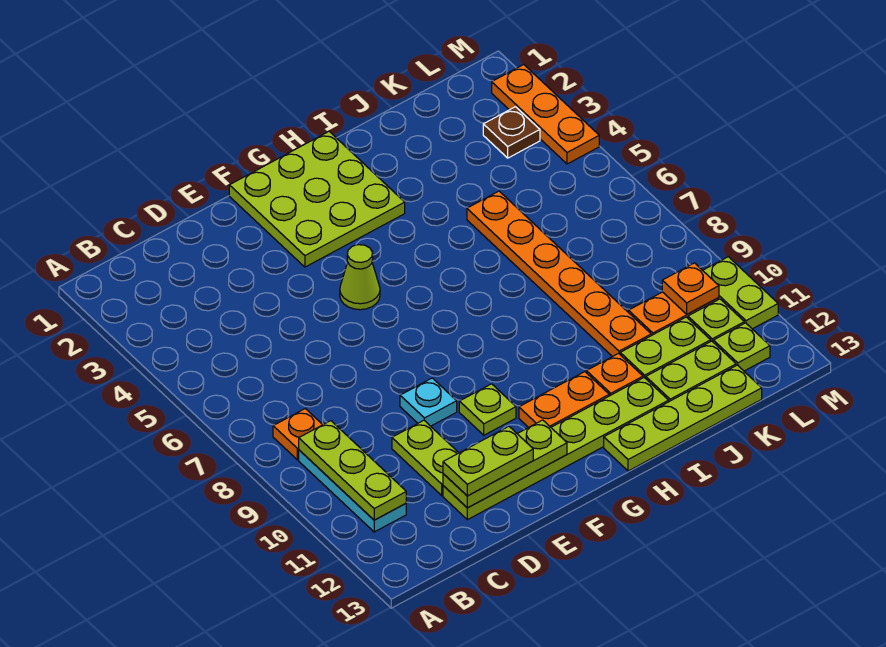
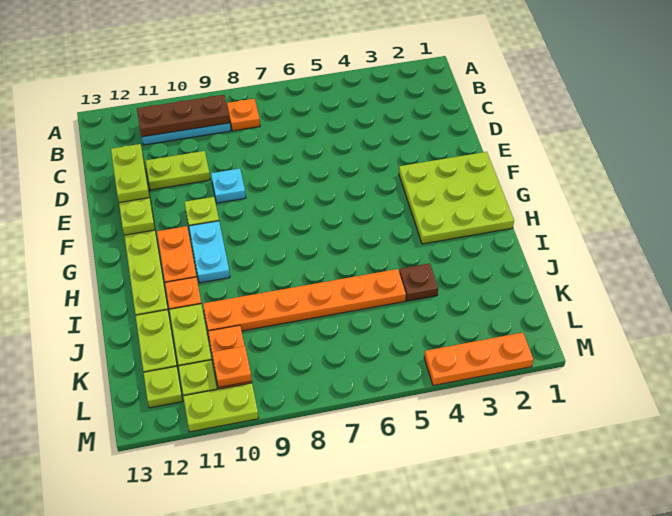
lime plate B9:B11 level 2 -> brown plate B9:B11 level 2
lime cone F5 level 1 -> none
none -> cyan plate G10:H10 level 1
lime plate H13:K13 level 1 -> none
brown plate L3 level 1 -> brown plate J4 level 1

